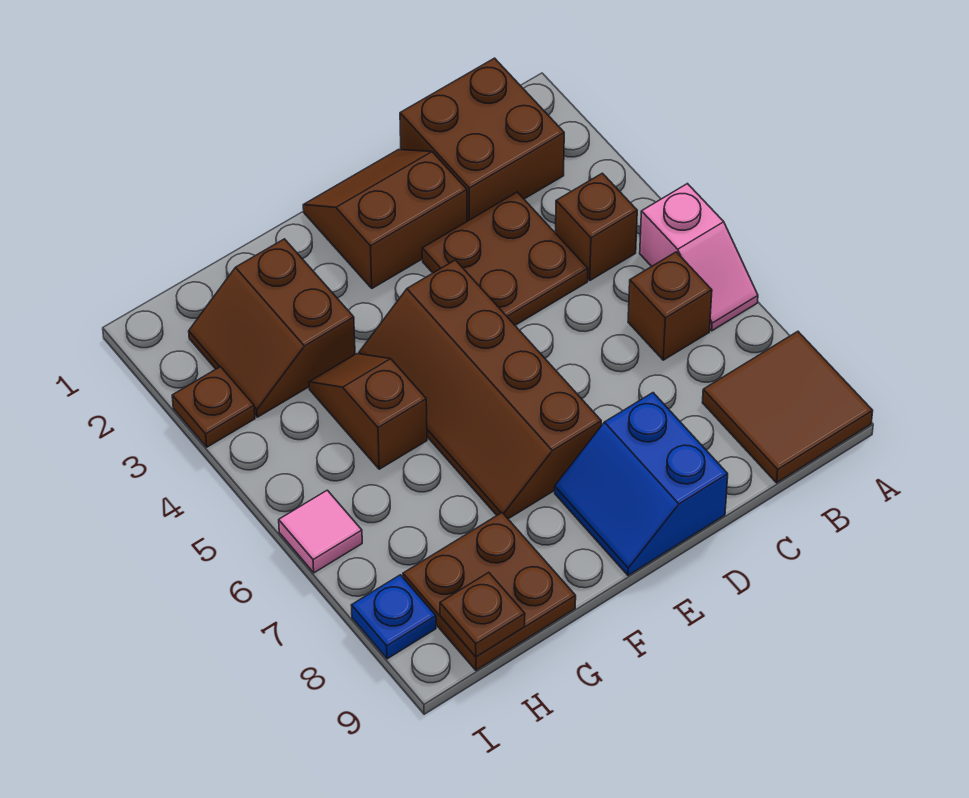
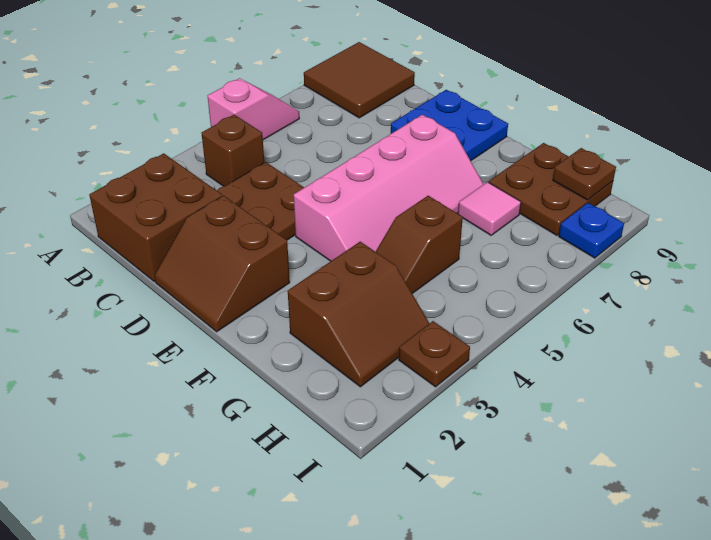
brown brick B6 level 1 -> none
blue slope D8:E9 level 1 top D -> blue plate D8:E9 level 1
brown slope E4:F7 level 1 top E -> pink slope E4:F7 level 1 top E
pink tile I6 level 1 -> pink tile G7 level 1

